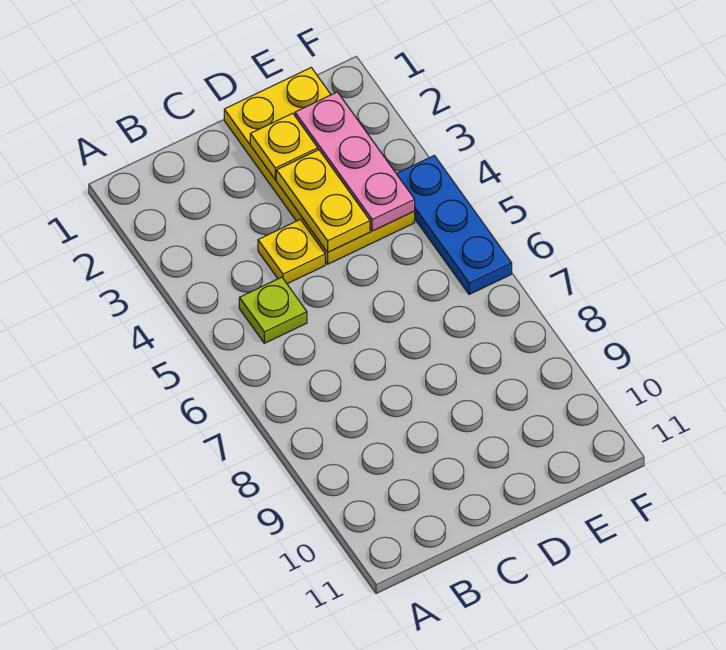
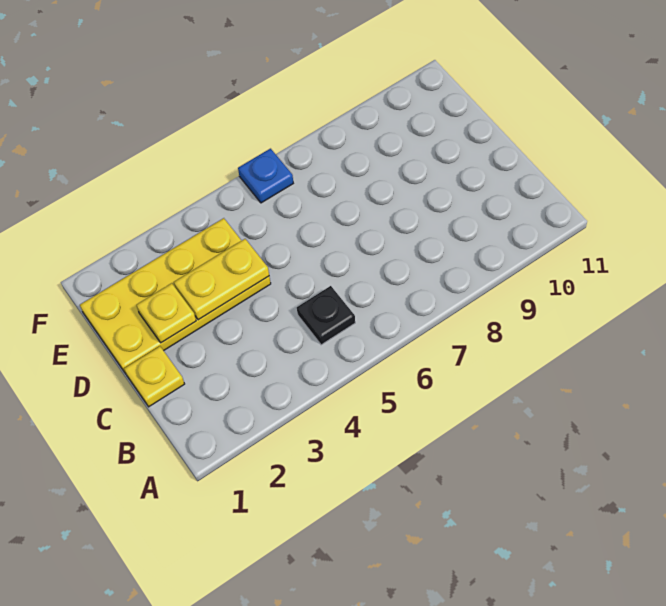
lime plate B5 level 1 -> black plate B5 level 1
yellow plate C4 level 1 -> yellow plate C1 level 1
pink plate E2:E4 level 2 -> none
blue plate F4:F6 level 1 -> blue plate F6 level 1

